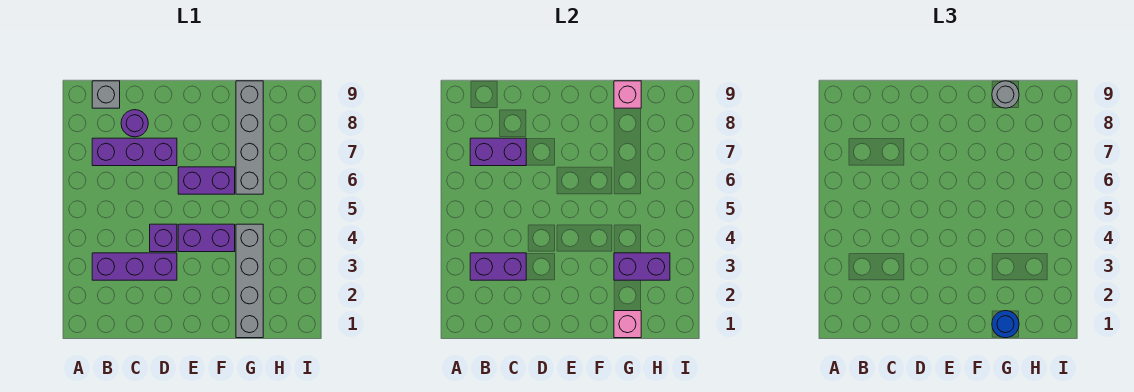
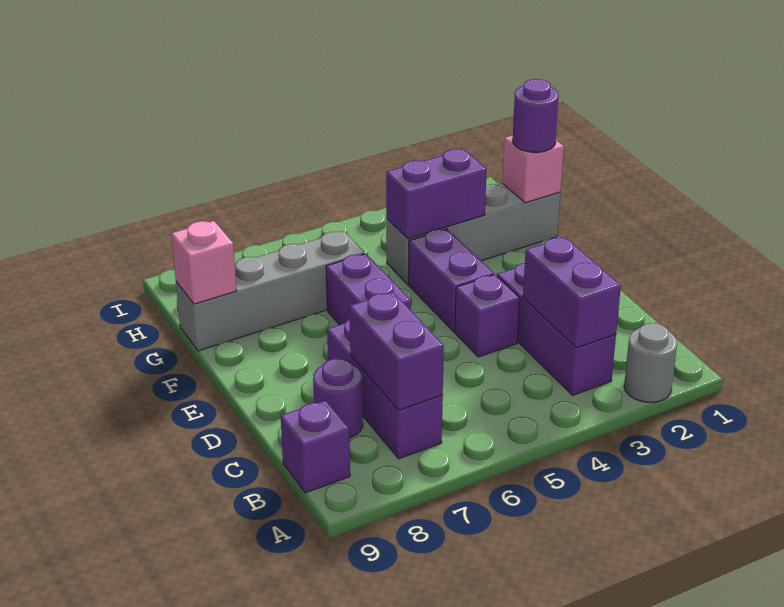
grey brick B9 level 1 -> purple brick B9 level 1
blue round brick G1 level 3 -> purple round brick G1 level 3
purple brick G3:H3 level 2 -> purple brick G3:G4 level 2
grey round brick G9 level 3 -> grey round brick A2 level 1

